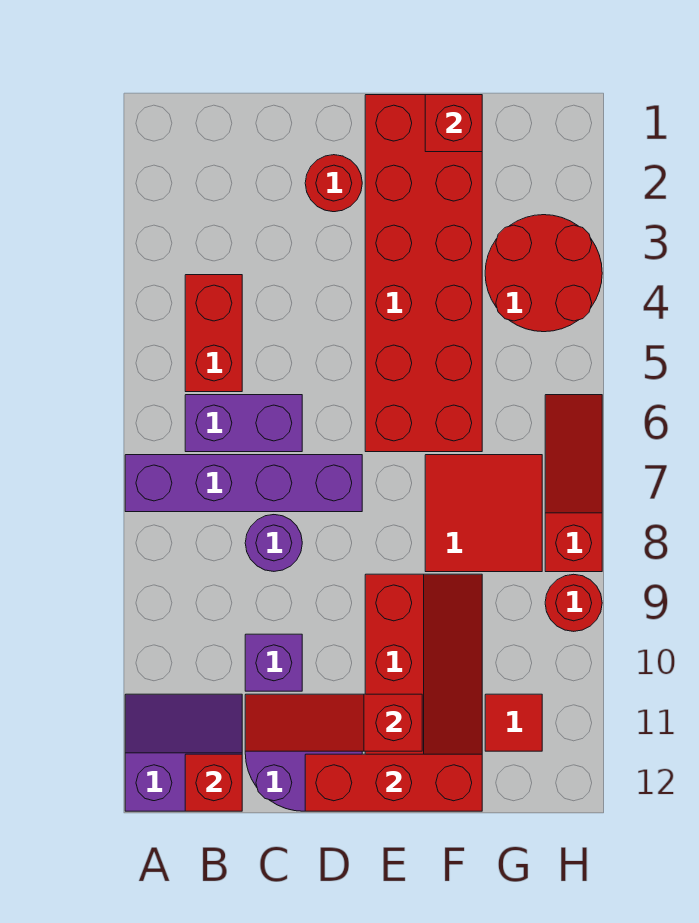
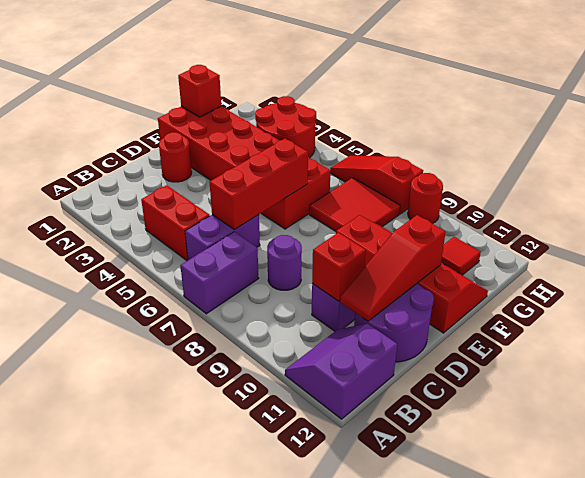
purple brick A7:D7 level 1 -> purple brick A7:B7 level 1
red brick B12 level 2 -> red brick C10 level 2
red brick D12:F12 level 2 -> red brick C6:E6 level 2

